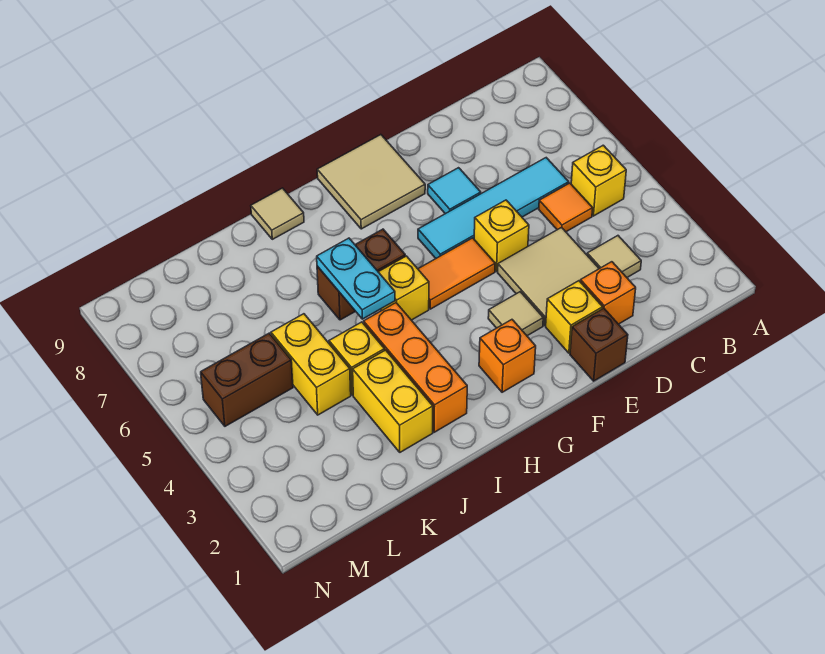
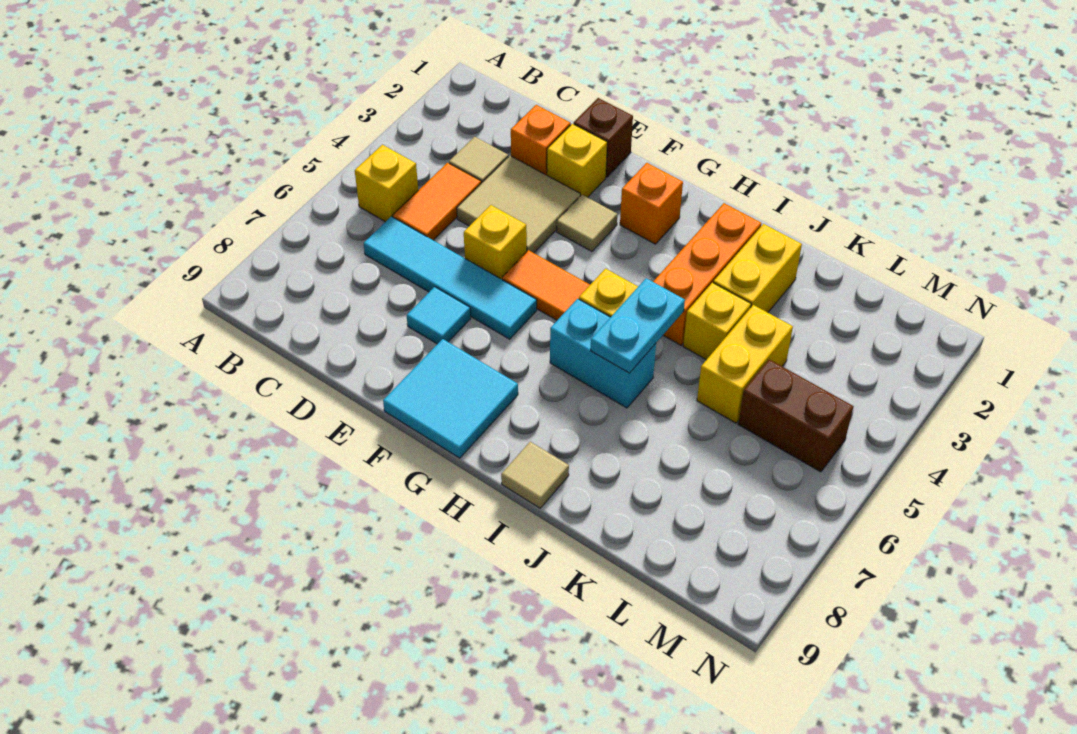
orange tile C5 level 1 -> orange tile C4:C5 level 1
tan tile F8:G9 level 1 -> cyan tile F8:G9 level 1
brown brick H6:I6 level 1 -> cyan brick H6:I6 level 1

